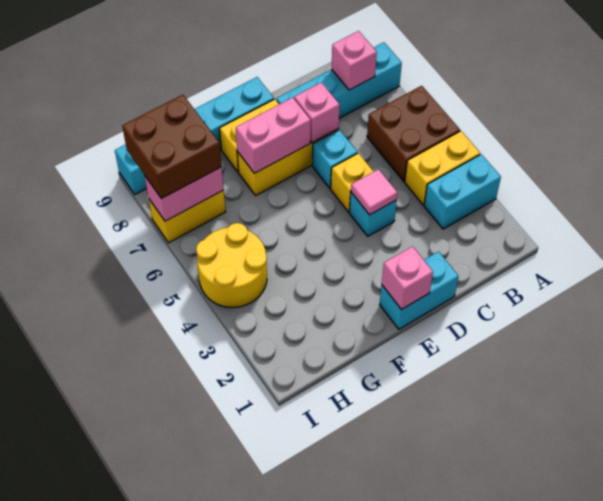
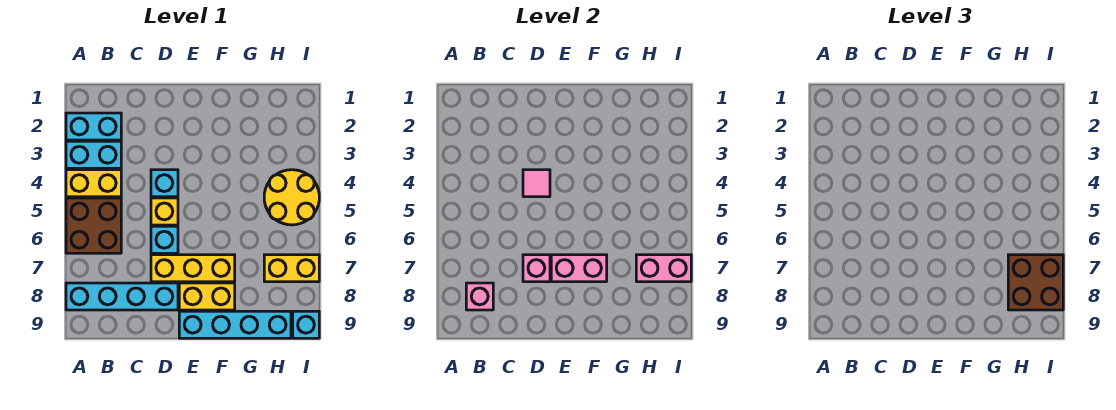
cyan brick D1:E1 level 1 -> cyan brick A2:B2 level 1
pink brick E1 level 2 -> none

